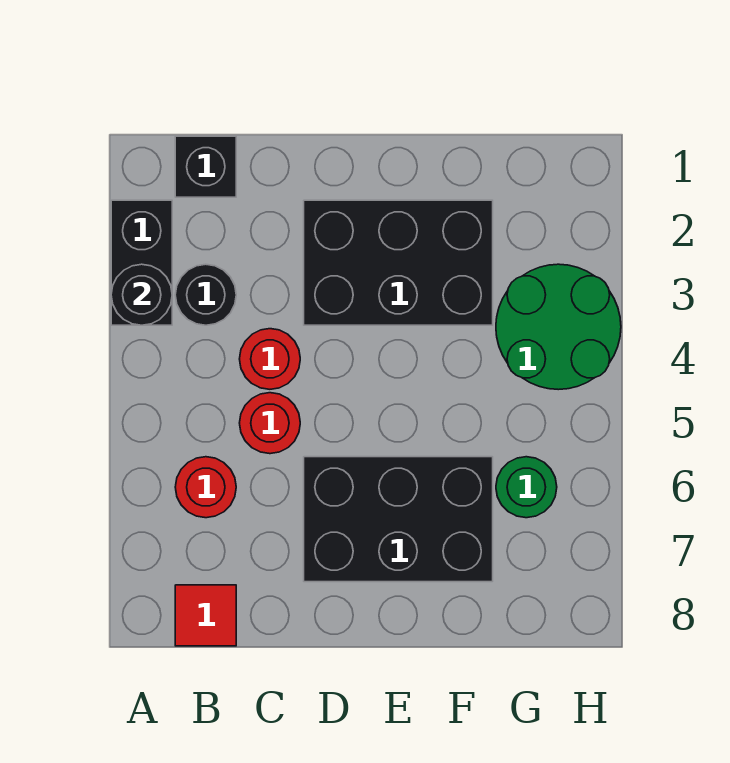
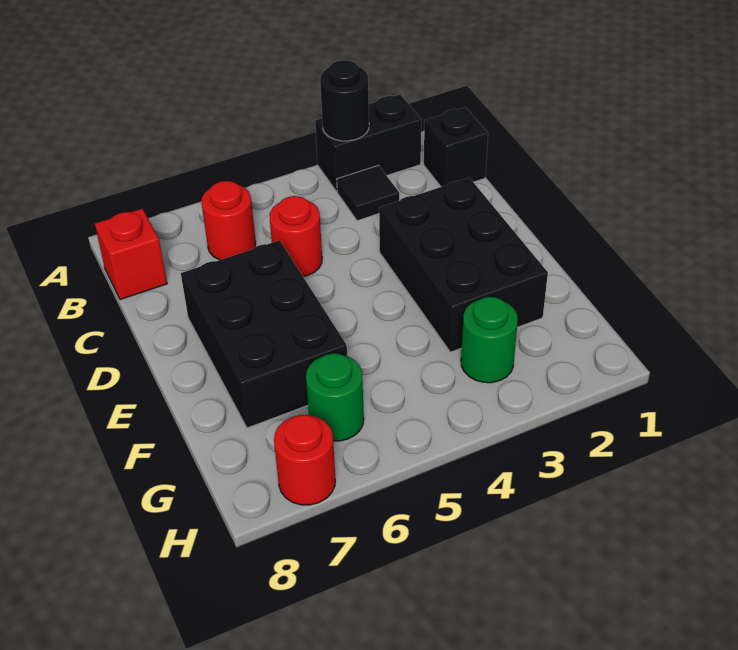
black round brick B3 level 1 -> black tile B3 level 1
red tile B8 level 1 -> red brick B8 level 1
red round brick C4 level 1 -> red round brick H7 level 1
green round brick G3:H4 level 1 -> green round brick G3 level 1

